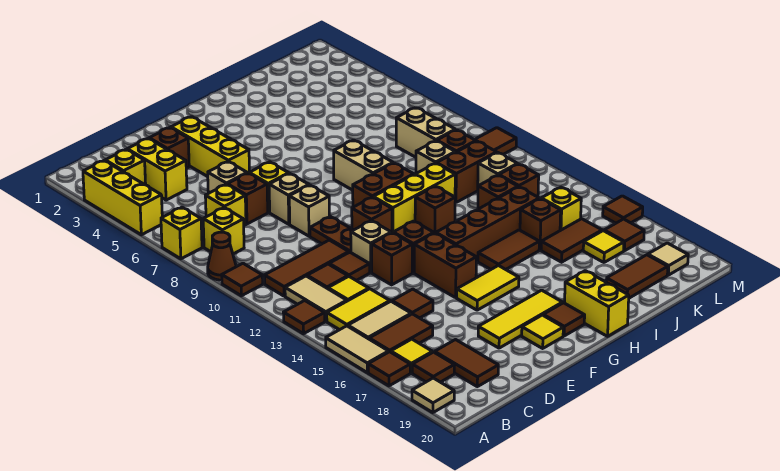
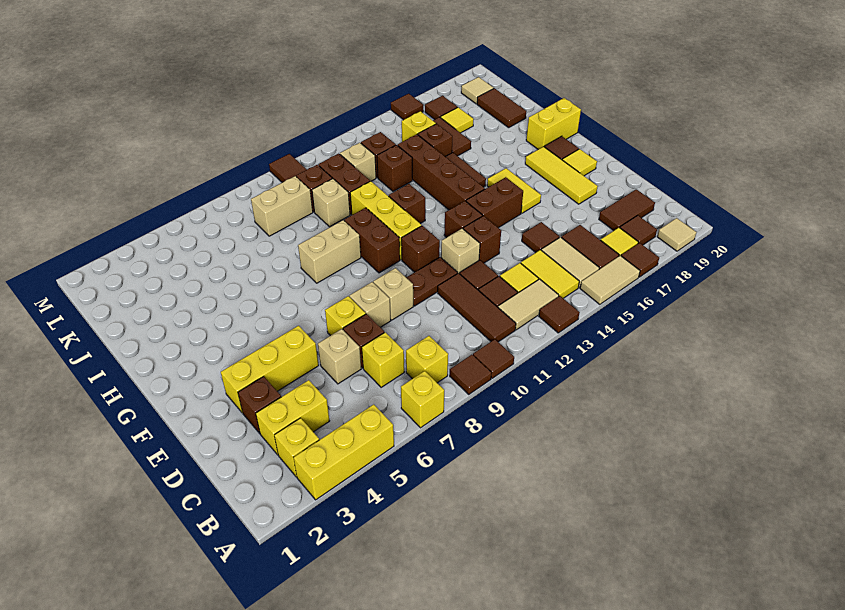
brown cone A9 level 1 -> brown tile A9 level 1

